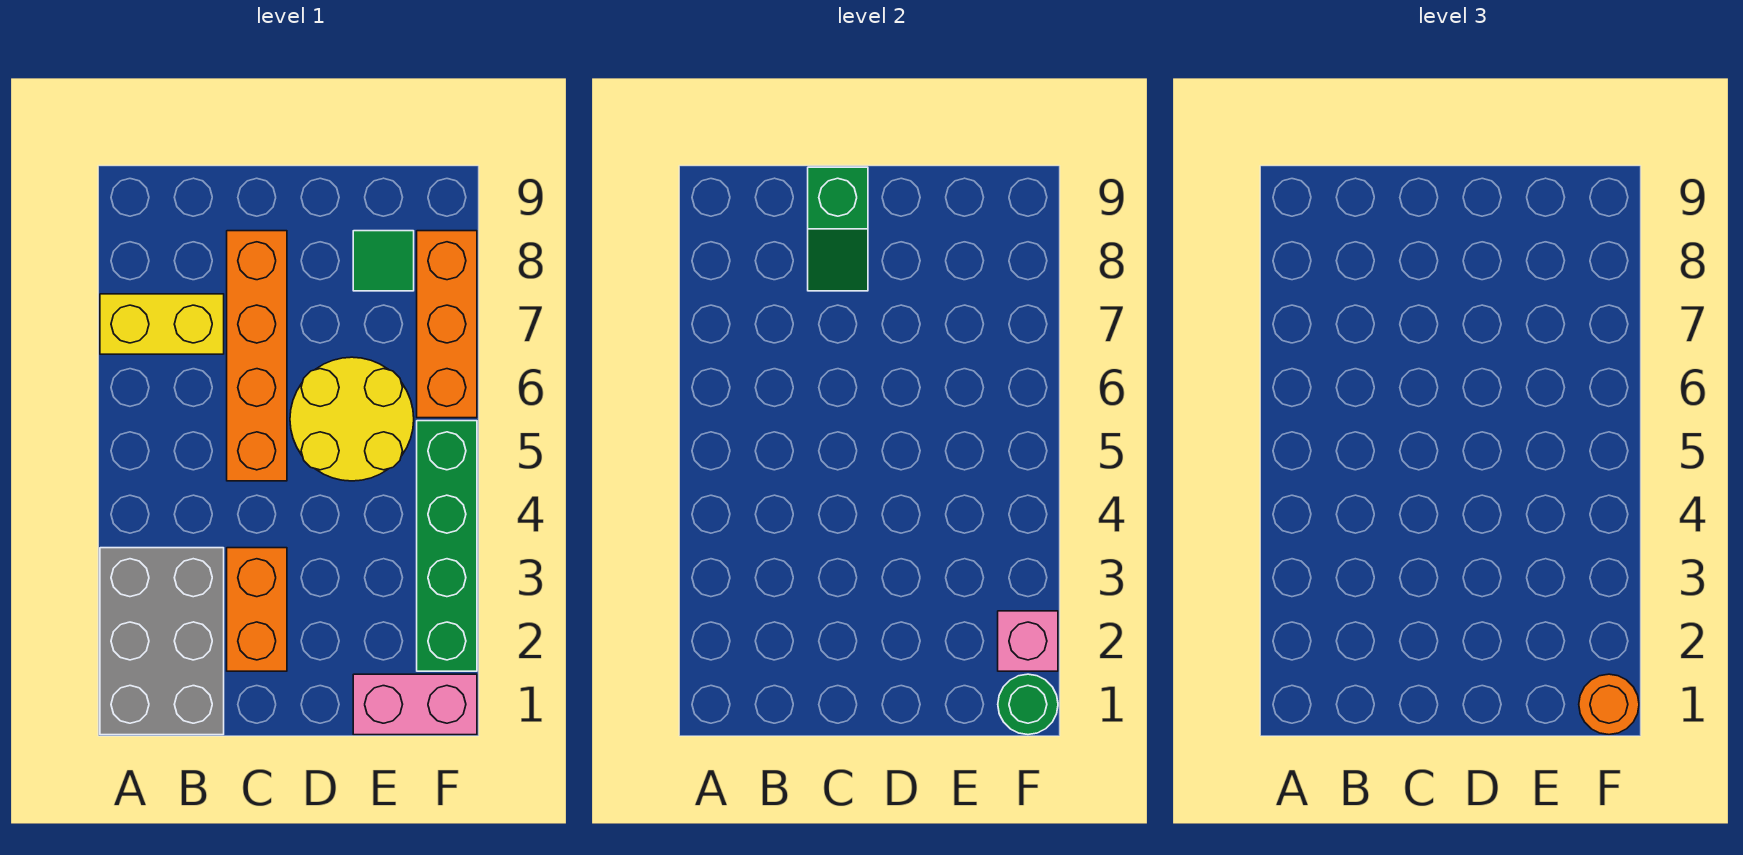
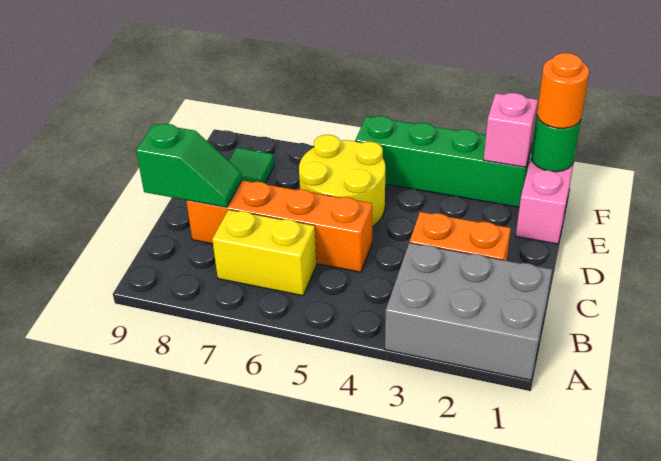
yellow brick A7:B7 level 1 -> yellow brick B6:B7 level 1
orange brick F6:F8 level 1 -> none

